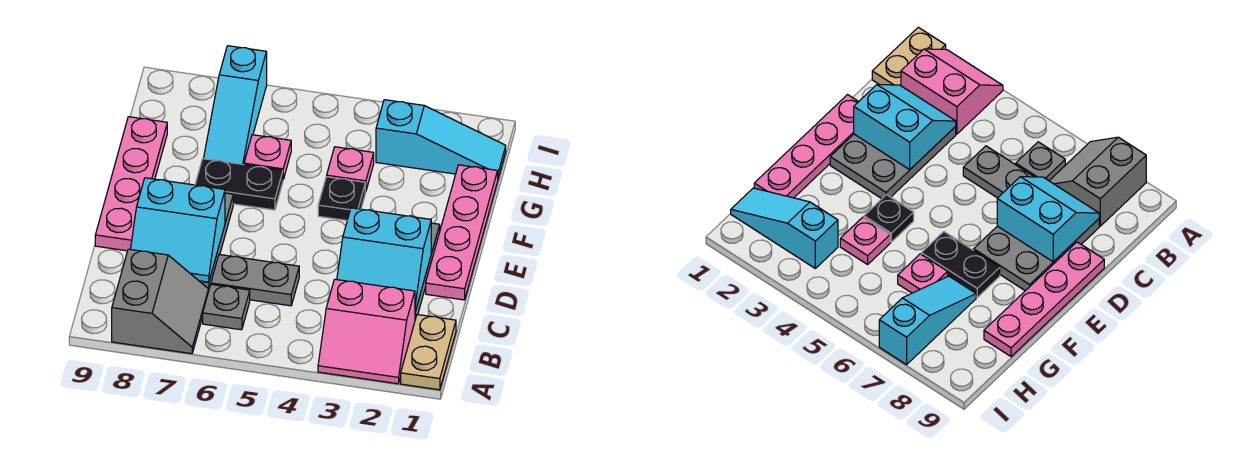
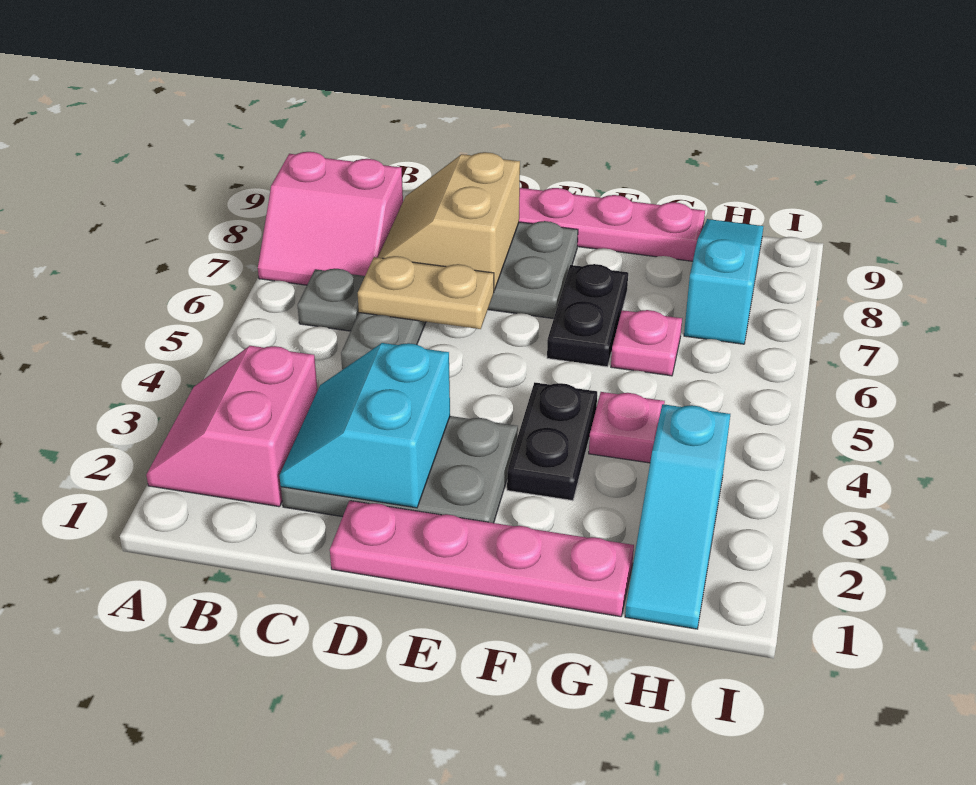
tan plate A1:B1 level 1 -> tan plate C6:D6 level 2
grey slope A7:B8 level 1 top 8 -> pink slope A7:B8 level 1 top 8
cyan slope C7:D8 level 2 top D -> tan slope C7:D8 level 2 top D
black plate F4 level 1 -> black plate F3:F4 level 1
cyan slope G7:I7 level 1 top I -> cyan slope H7:H9 level 1 top 7

